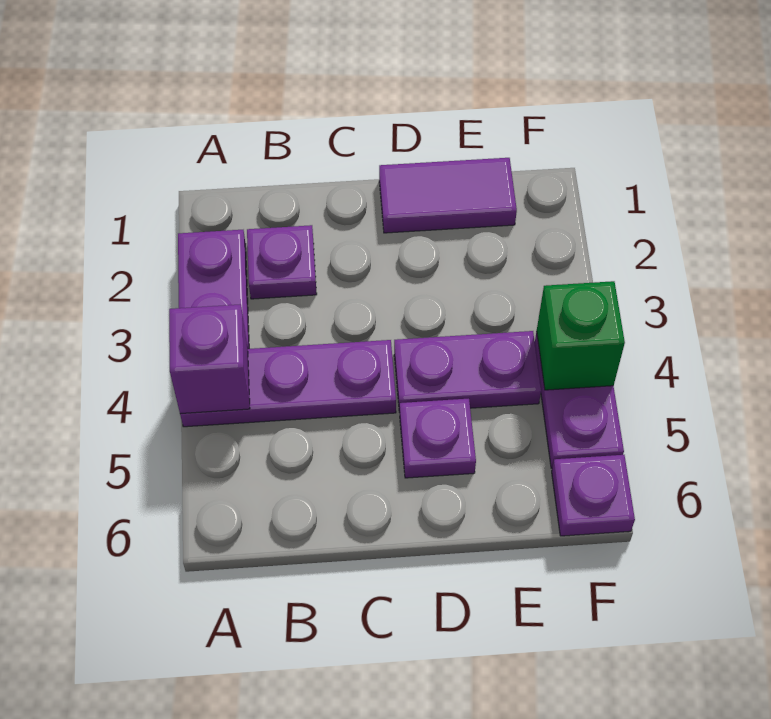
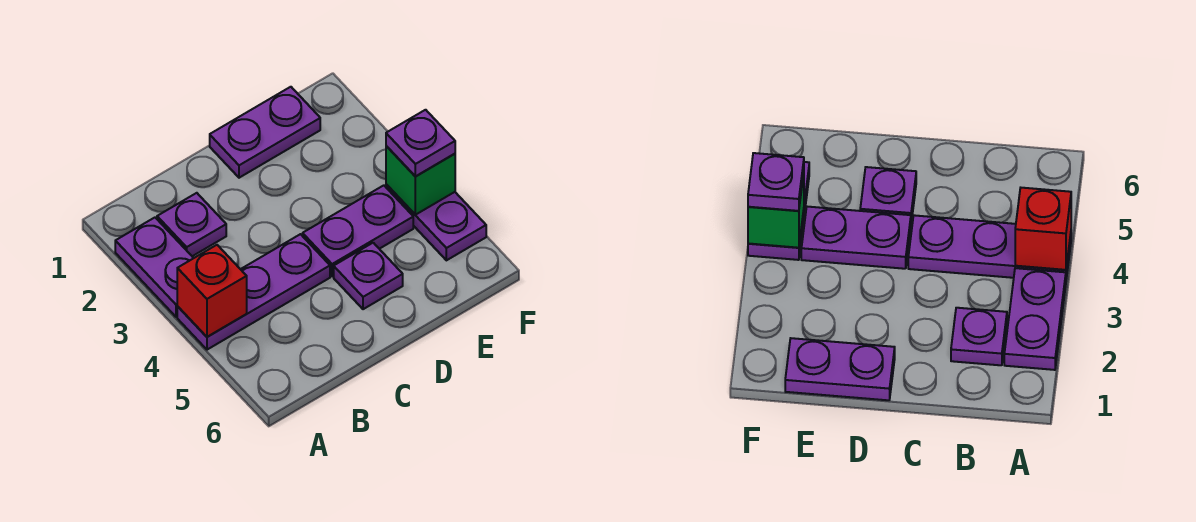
purple brick A4 level 2 -> red brick A4 level 2
purple tile D1:E1 level 1 -> purple plate D1:E1 level 1
purple plate F6 level 1 -> purple plate F4 level 3

